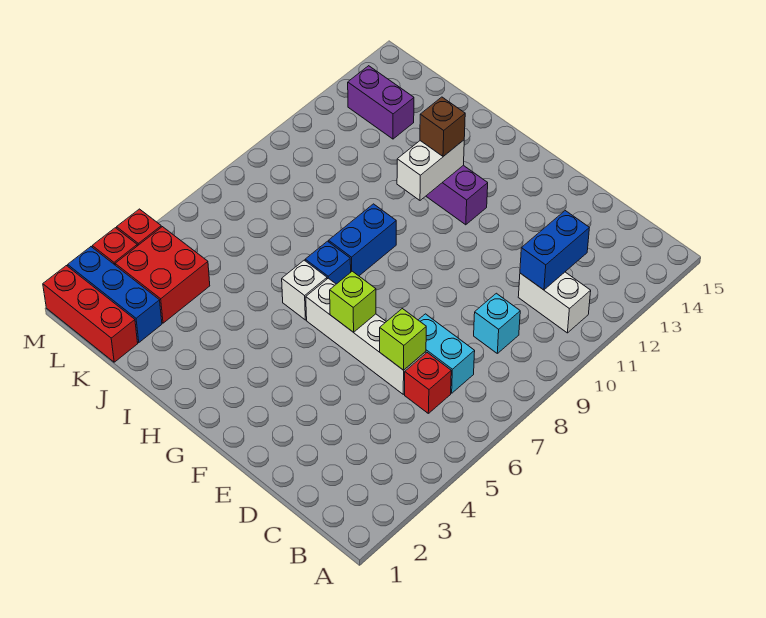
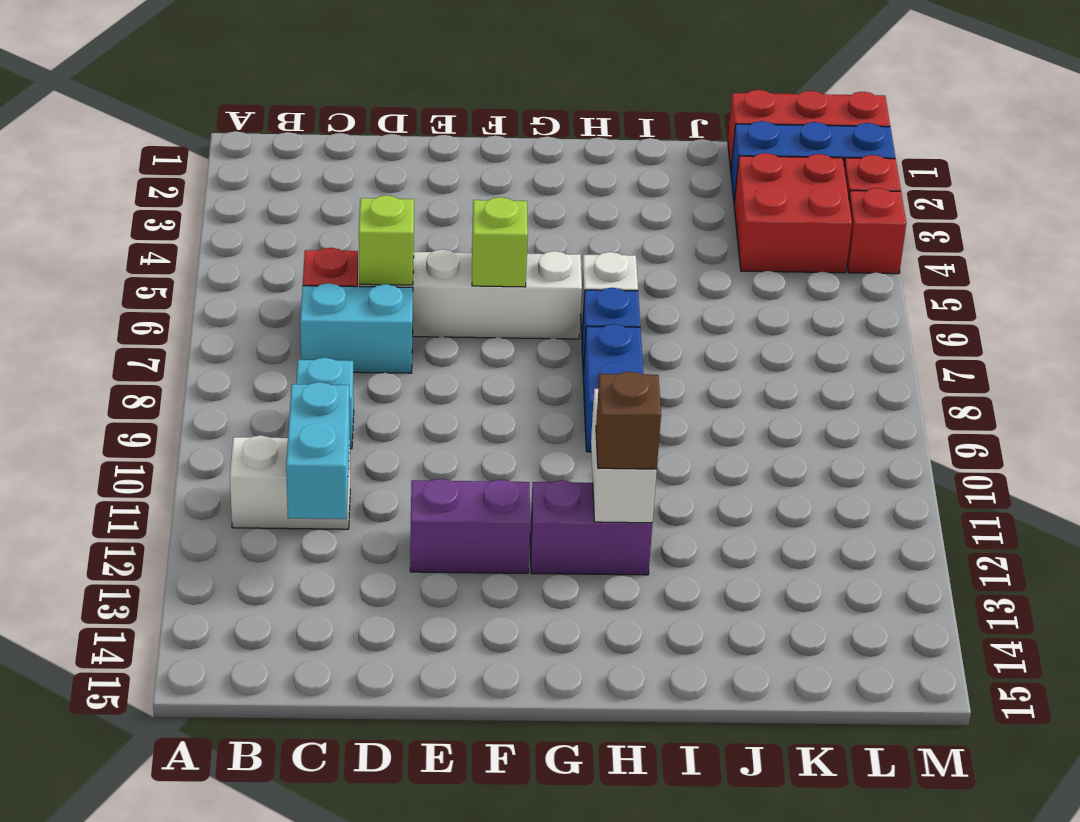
blue brick C11:C12 level 2 -> cyan brick C11:C12 level 2
purple brick K13:L13 level 1 -> purple brick E12:F12 level 1

